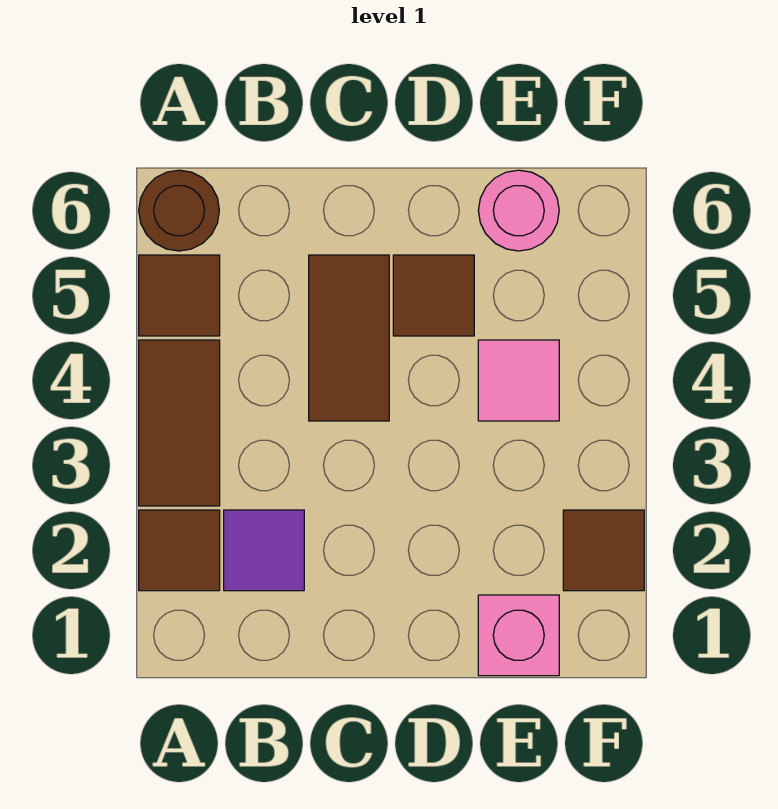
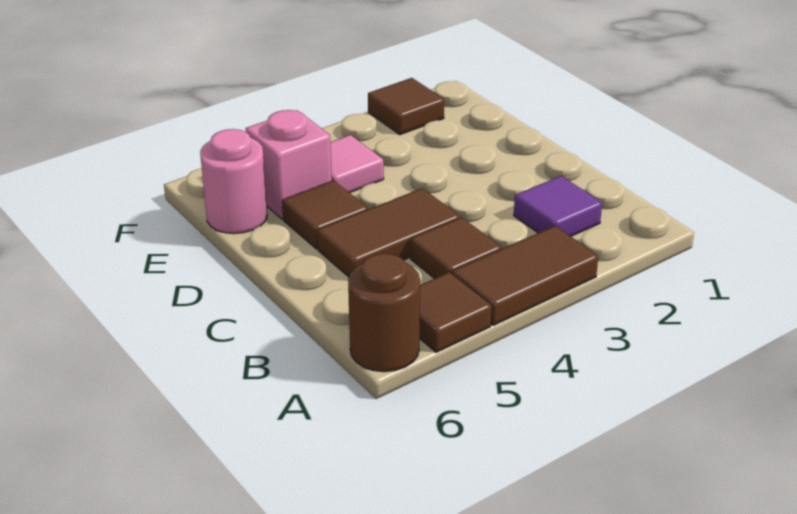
brown tile A2 level 1 -> brown tile B4 level 1
pink brick E1 level 1 -> pink brick E5 level 1

